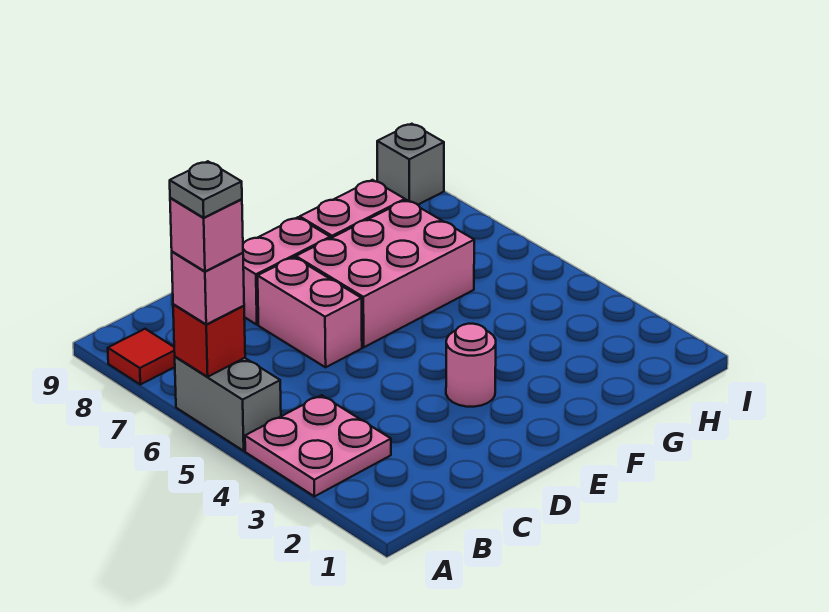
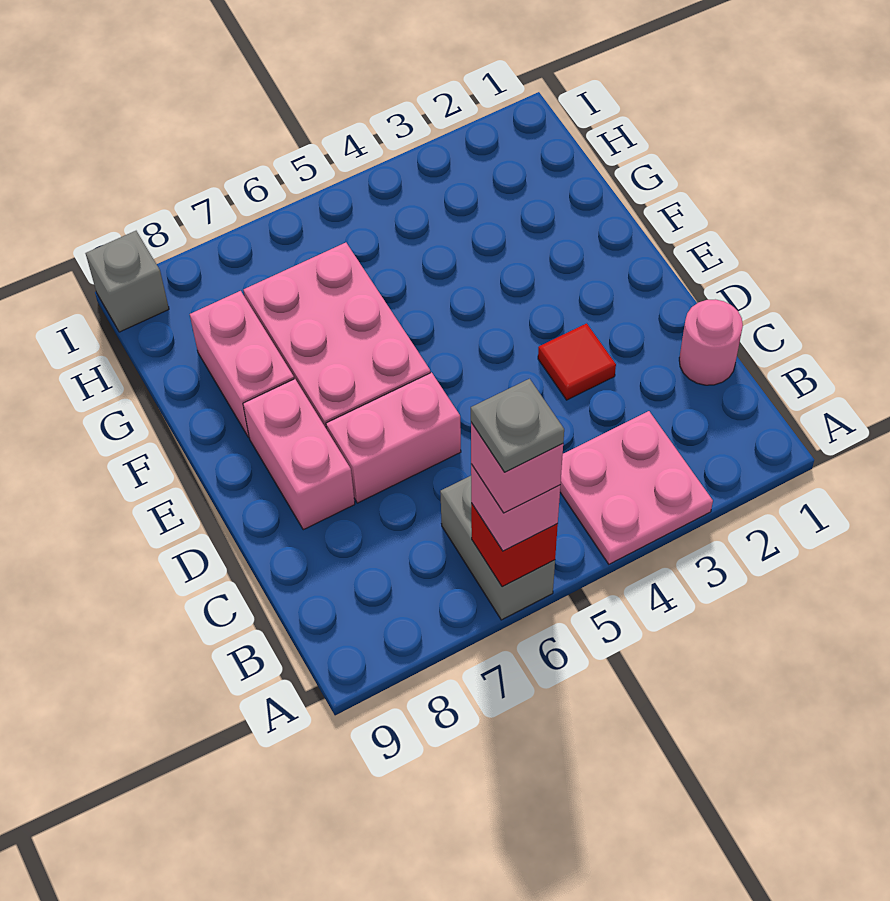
grey brick A5:A6 level 1 -> grey brick A6:B6 level 1
red tile A8 level 1 -> red tile D3 level 1
pink round brick E3 level 1 -> pink round brick C1 level 1

